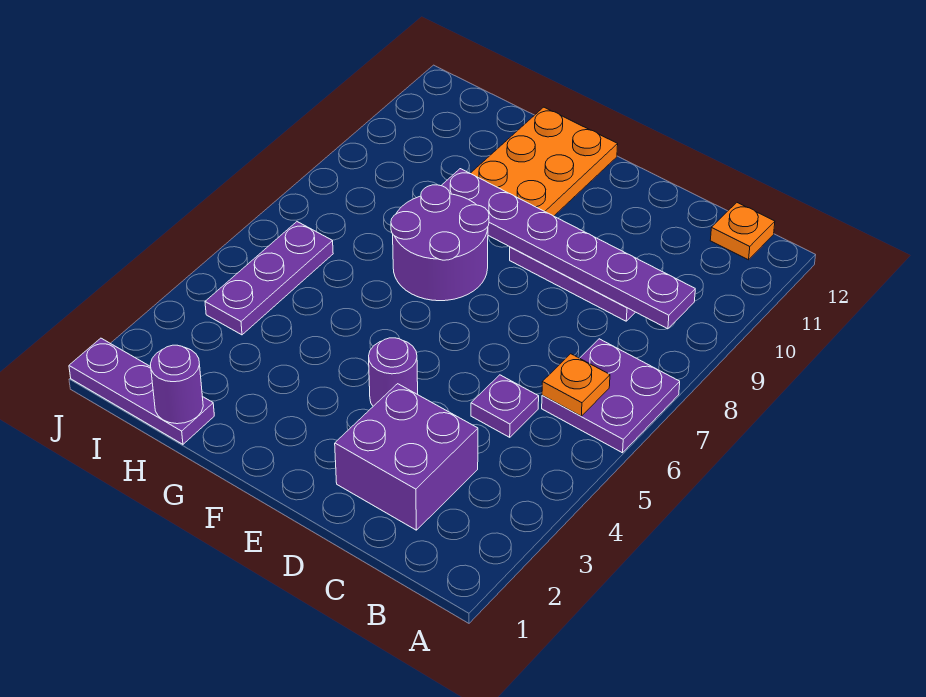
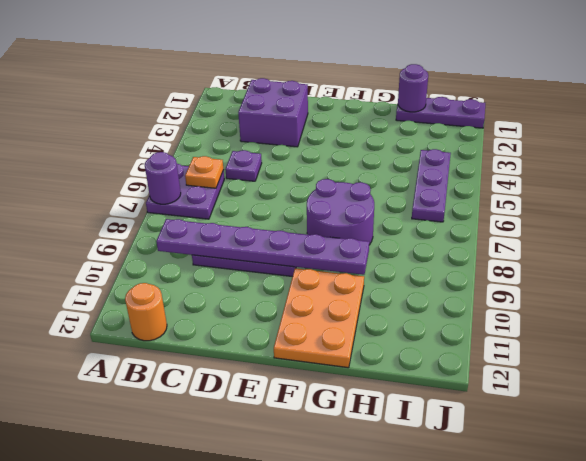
orange plate B12 level 1 -> orange round brick B12 level 1
purple round brick E4 level 1 -> purple round brick A7 level 2

